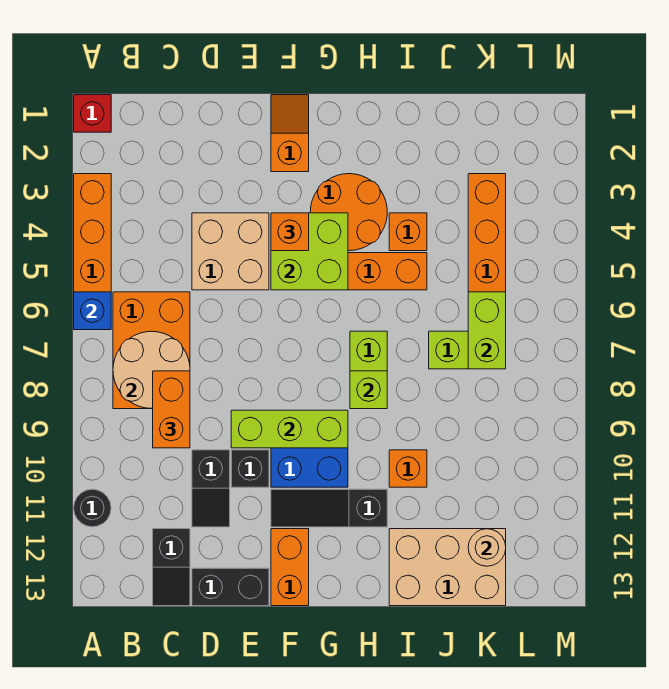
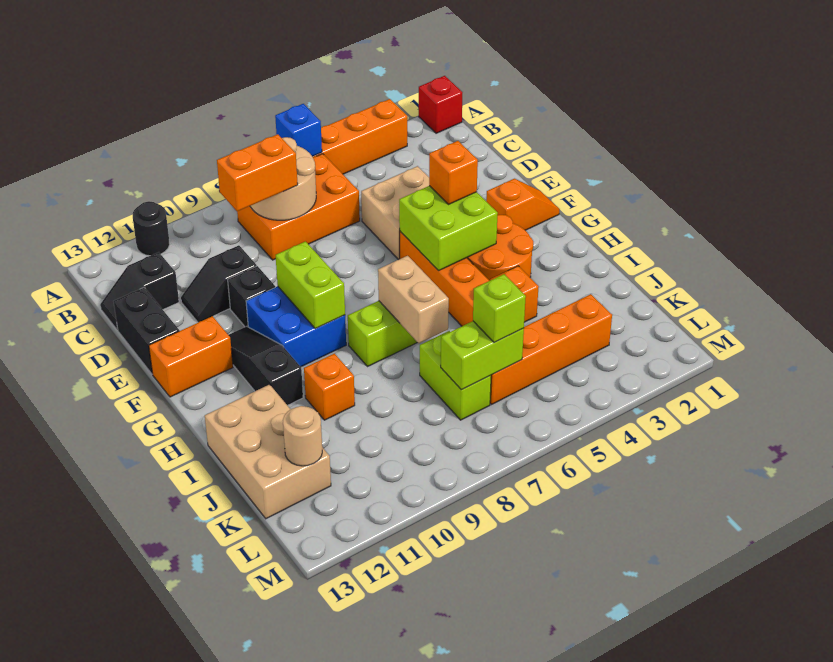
lime brick E9:G9 level 2 -> lime brick F9:G9 level 2
none -> tan brick H7:I7 level 2
lime brick H8 level 2 -> lime brick K6 level 3

